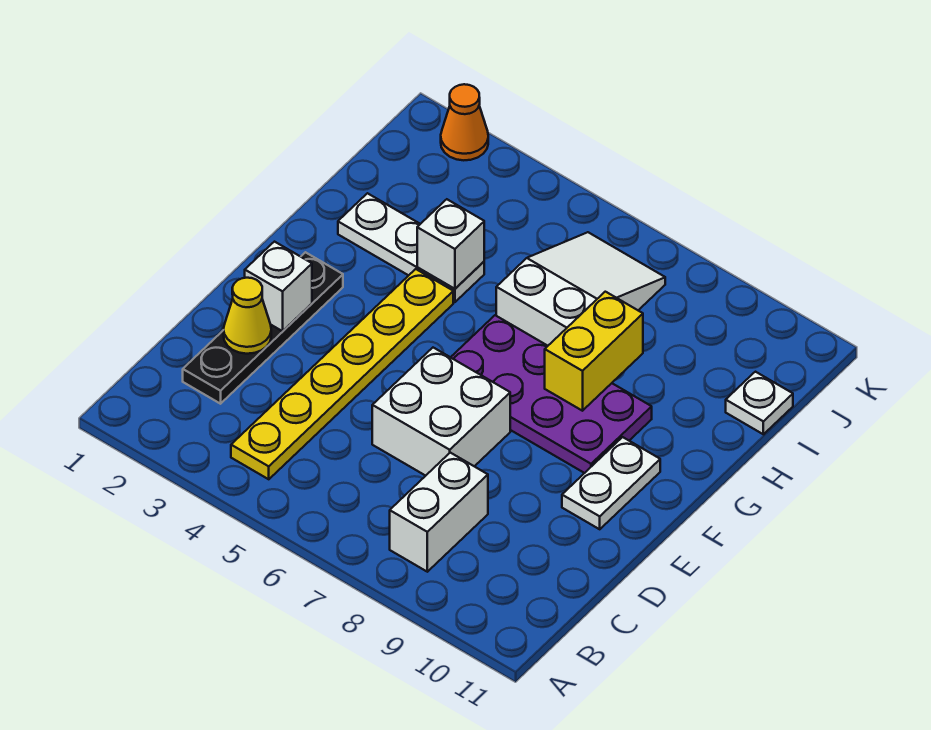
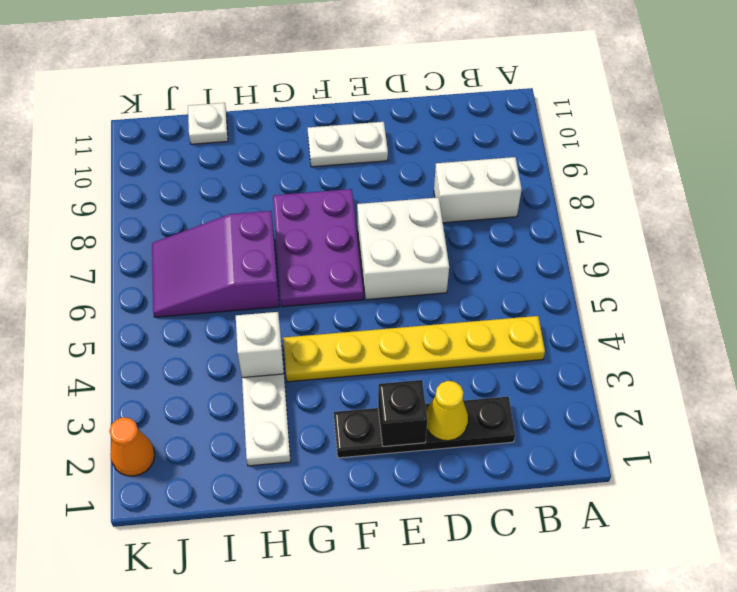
white brick E2 level 2 -> black brick E2 level 2
purple plate F6:G9 level 1 -> purple plate F6:G8 level 1
yellow brick G8:H8 level 2 -> none
white slope H6:J7 level 1 top H -> purple slope H6:J7 level 1 top H

